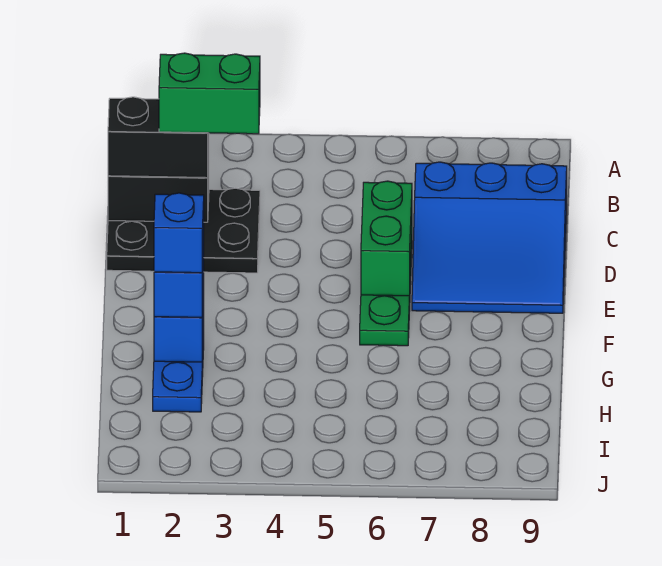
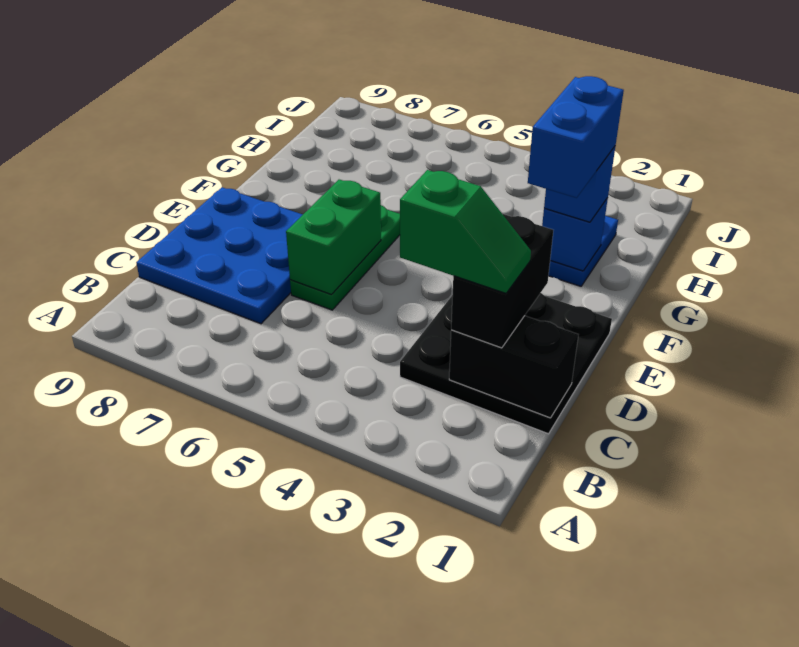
black plate C1:D3 level 1 -> black plate C1:E3 level 1
black brick C1:C2 level 3 -> black brick C2:D2 level 3
green brick C2:C3 level 4 -> green slope C2:C3 level 4 top 3
blue slope C7:E9 level 1 top C -> blue plate C7:E9 level 1
blue brick G2 level 4 -> blue brick F2:G2 level 4

